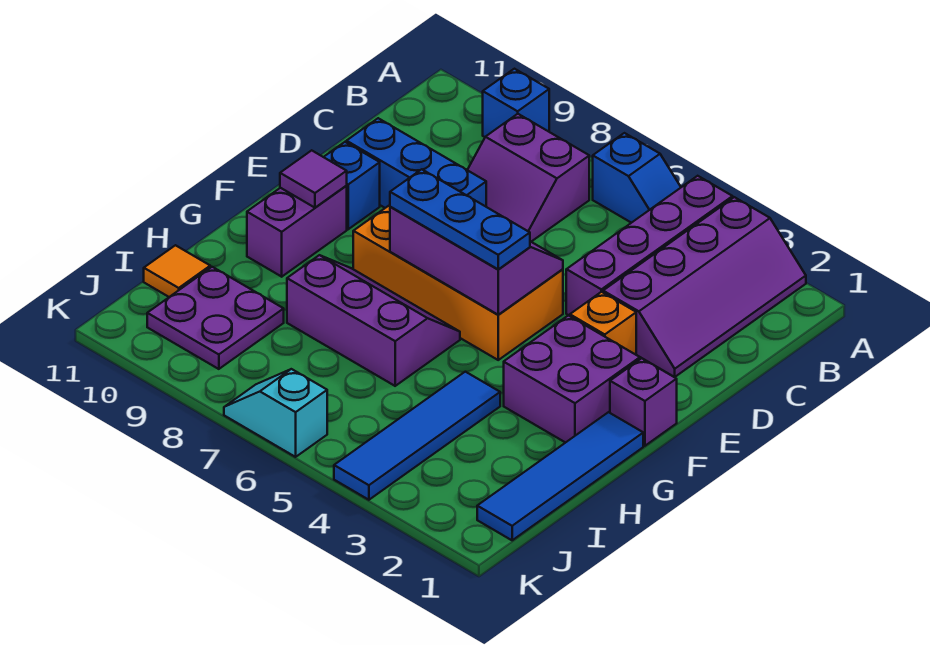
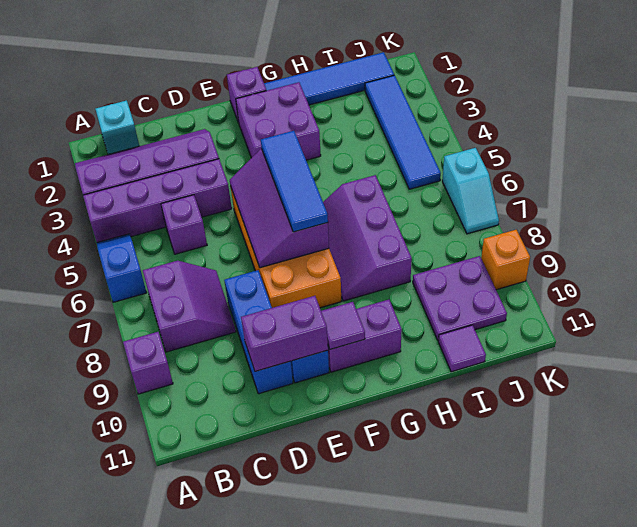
blue brick A9 level 1 -> purple brick A9 level 1
none -> cyan brick B1 level 1
none -> purple brick C5 level 1
none -> purple brick D10:E10 level 2
orange brick E3 level 1 -> orange brick K9 level 1
blue plate F5:F7 level 3 -> blue tile F5:F7 level 3
blue tile H4:K4 level 1 -> blue tile J2:J5 level 1
orange tile I11 level 1 -> purple tile I11 level 1

